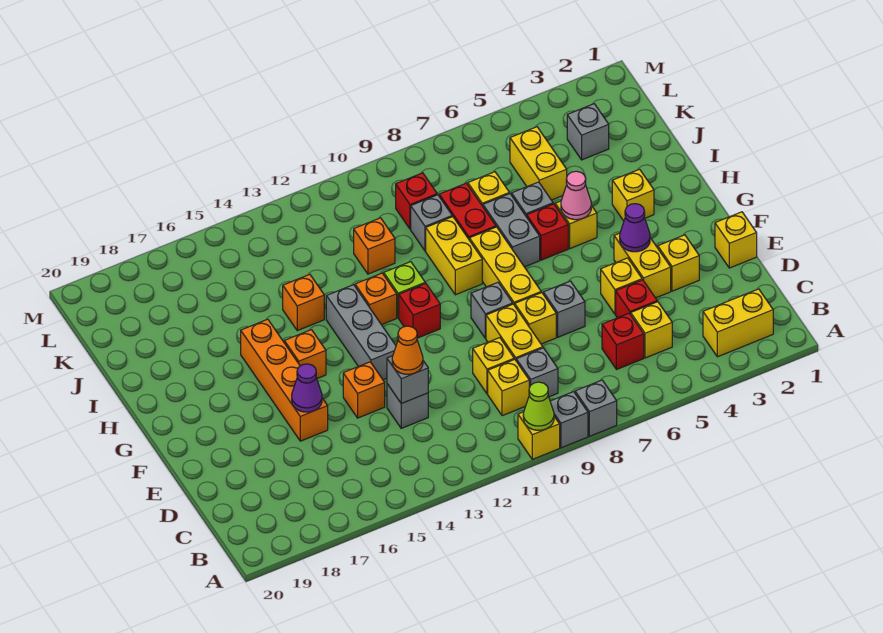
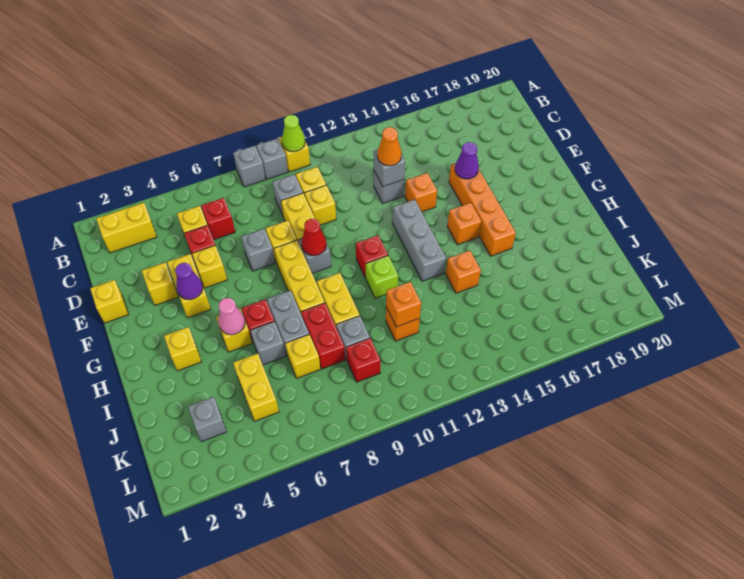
none -> red cone F9 level 2
orange brick H12 level 1 -> orange brick J11 level 2

